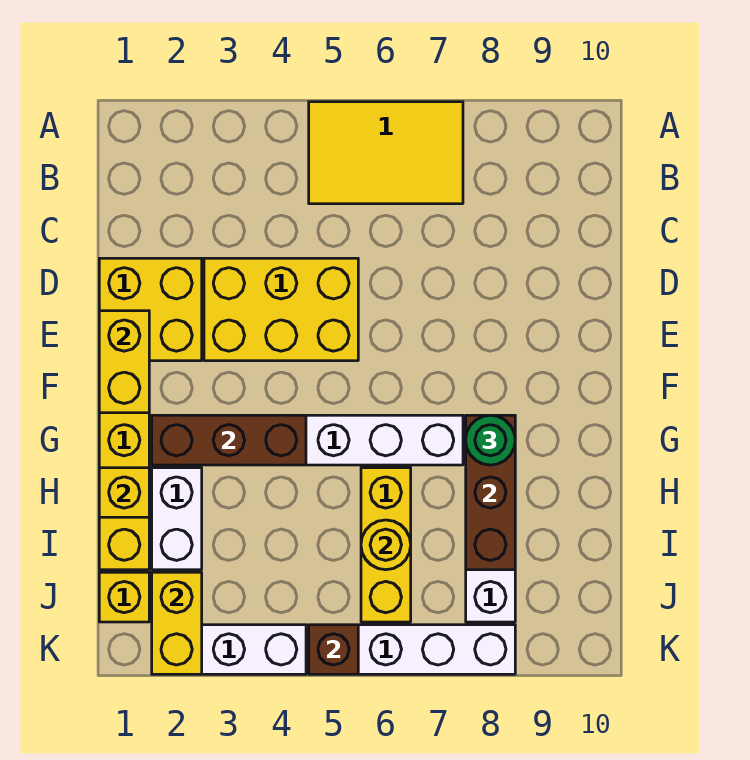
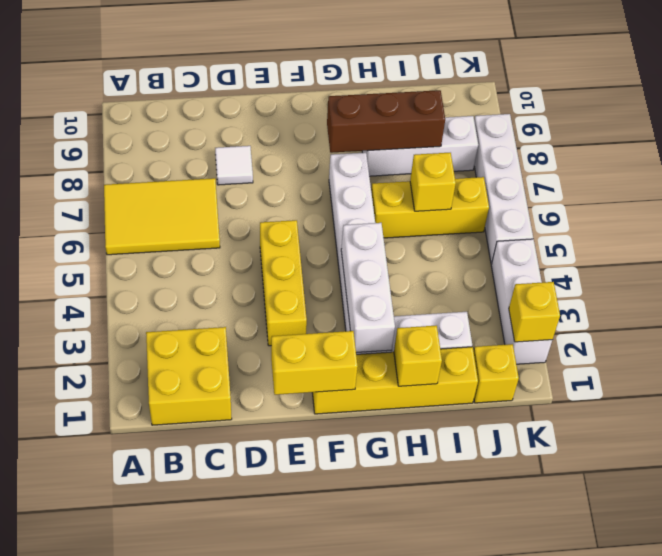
yellow tile A5:B7 level 1 -> yellow tile A6:C7 level 1
yellow brick D1:E2 level 1 -> yellow brick B1:C2 level 1
yellow brick D3:E5 level 1 -> yellow brick E3:E5 level 1
none -> white tile D8 level 1
brown brick G2:G4 level 2 -> white brick G2:G4 level 2
green round brick G8 level 3 -> none
yellow round brick I6 level 2 -> yellow brick I6 level 2
yellow brick J2:K2 level 2 -> yellow brick K2 level 2
brown brick K5 level 2 -> none

